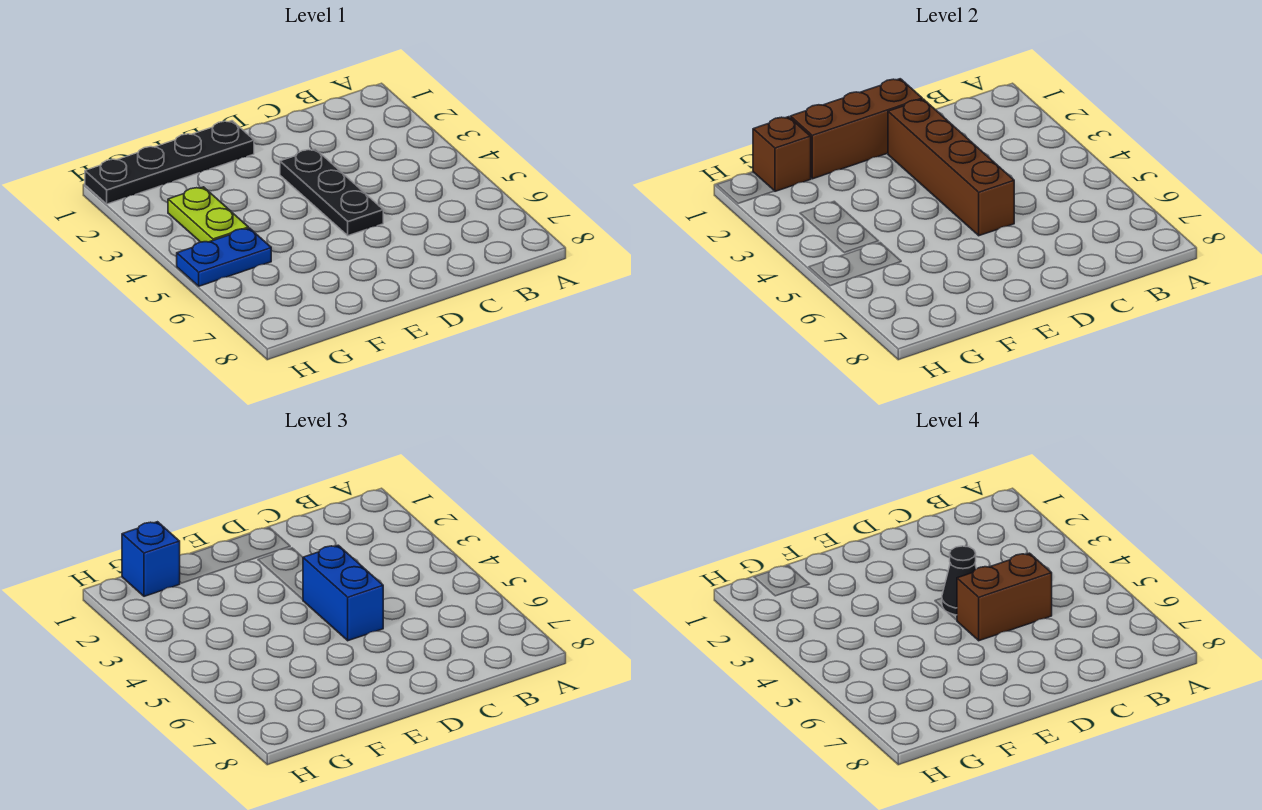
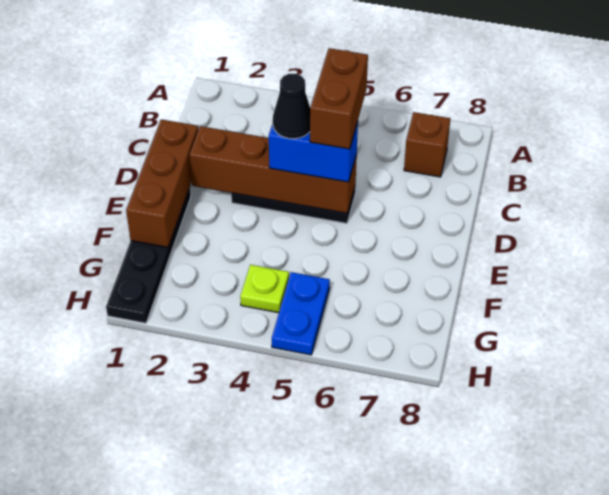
brown brick G1 level 2 -> brown brick B7 level 1
blue brick G1 level 3 -> none
lime plate G3:G4 level 1 -> lime plate G4 level 1

